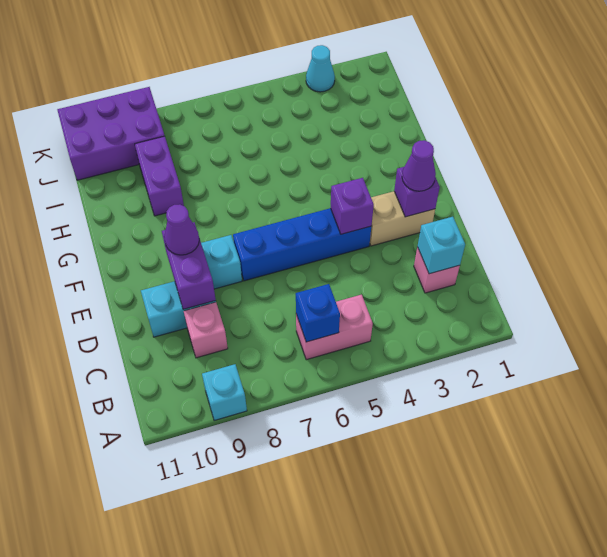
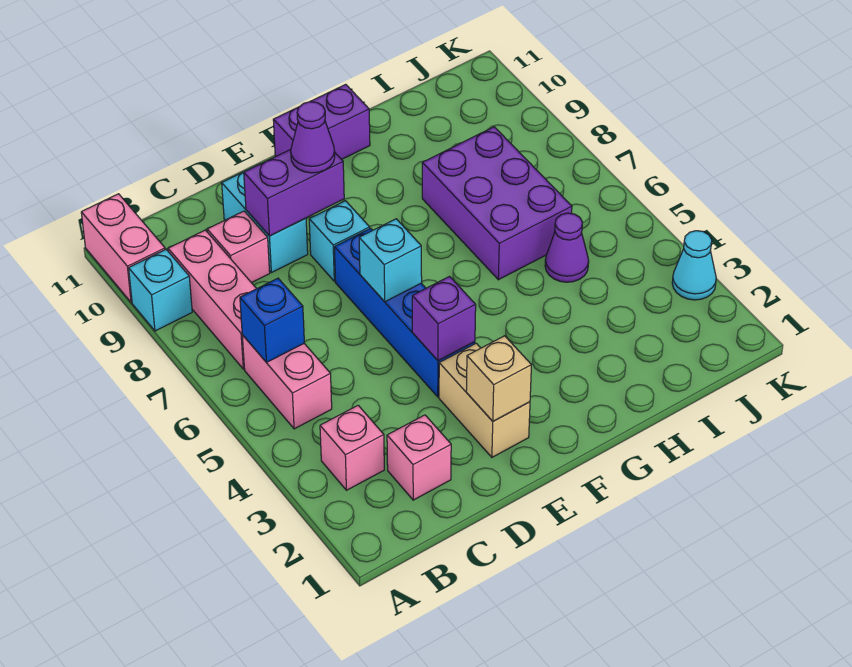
none -> pink brick A10:A11 level 1
none -> pink brick B3 level 1
none -> pink brick B7:B9 level 1
cyan brick C2 level 2 -> cyan brick E6 level 2
purple brick E2 level 2 -> tan brick E2 level 2
purple cone E2 level 3 -> purple cone I5 level 1
purple brick H9:I9 level 1 -> purple brick F11:G11 level 1
purple brick J9:K11 level 1 -> purple brick H6:I8 level 1

